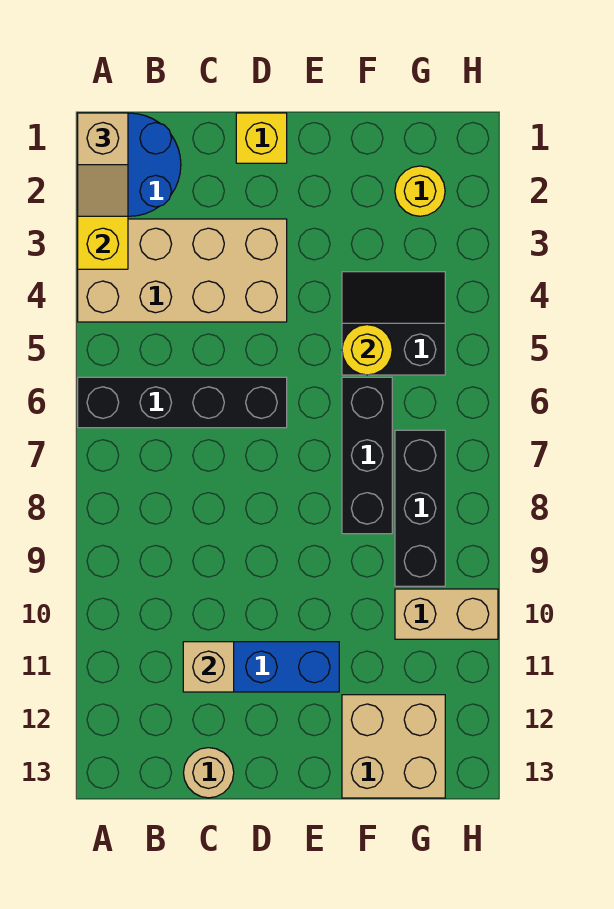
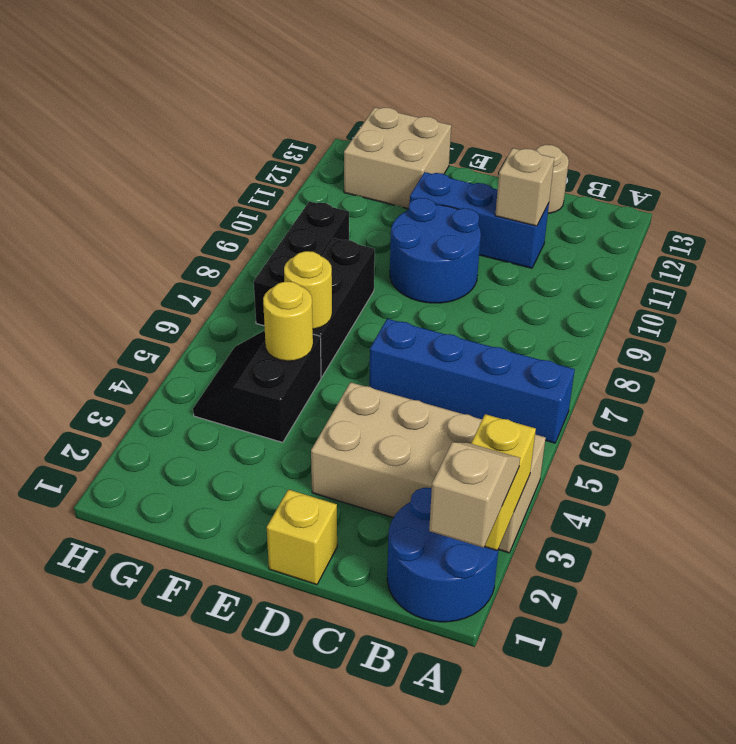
black brick A6:D6 level 1 -> blue brick A6:D6 level 1
none -> blue round brick D9:E10 level 1
black slope F4:G5 level 1 top 5 -> black slope F4:G5 level 1 top F
yellow round brick G2 level 1 -> yellow round brick F6 level 2
tan brick G10:H10 level 1 -> none

